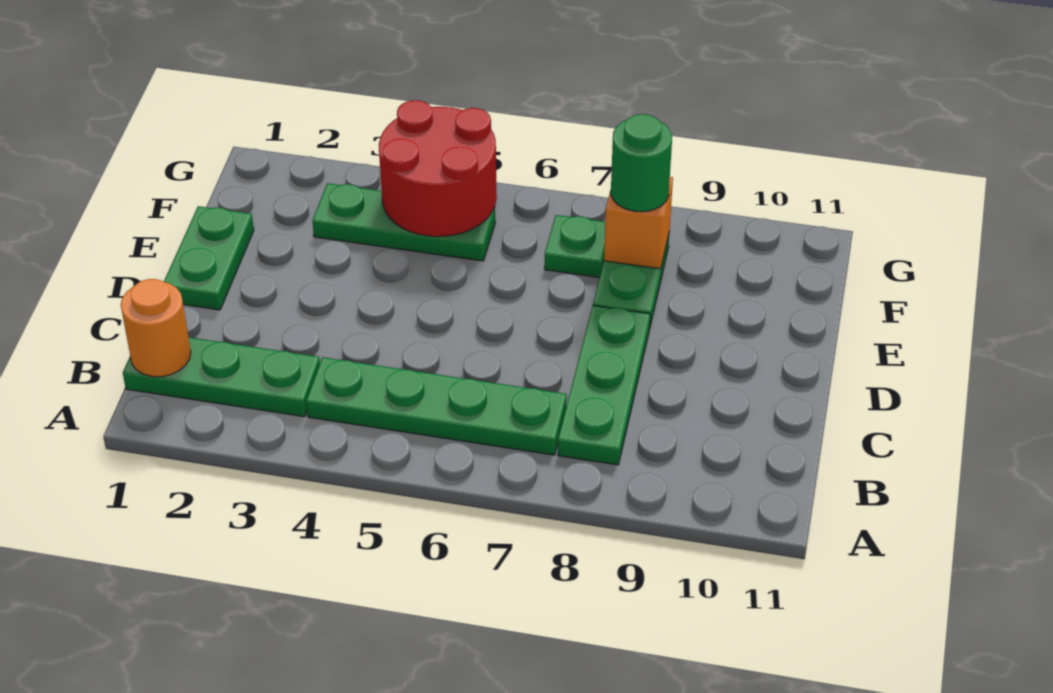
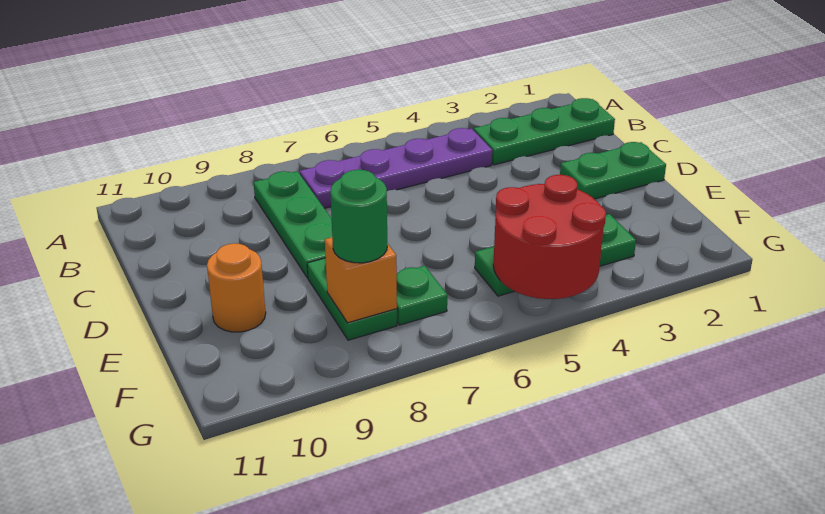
orange round brick B1 level 2 -> orange round brick E10 level 1
green plate B4:B7 level 1 -> purple plate B4:B7 level 1
green plate D1:E1 level 1 -> green plate D1:D2 level 1

